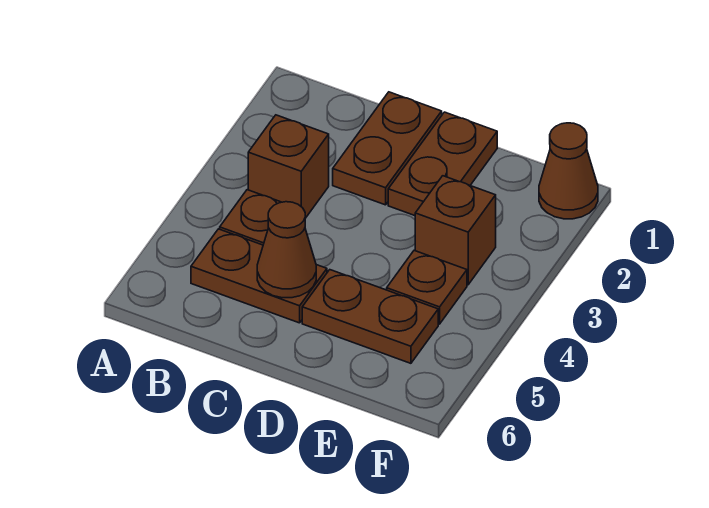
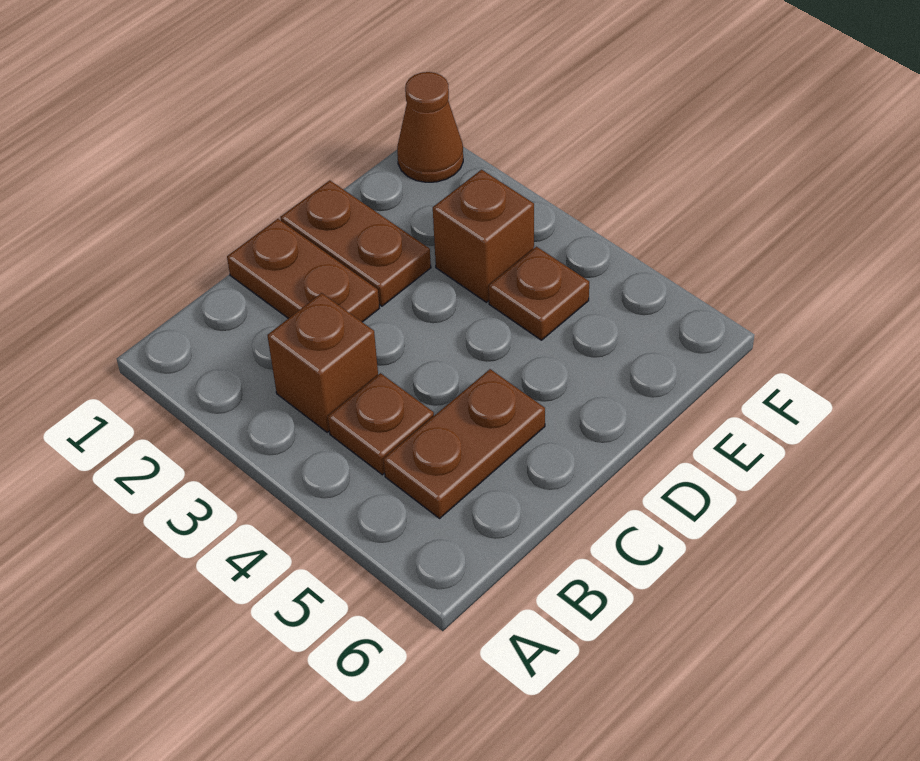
brown cone C5 level 2 -> none
brown plate D5:E5 level 1 -> none

